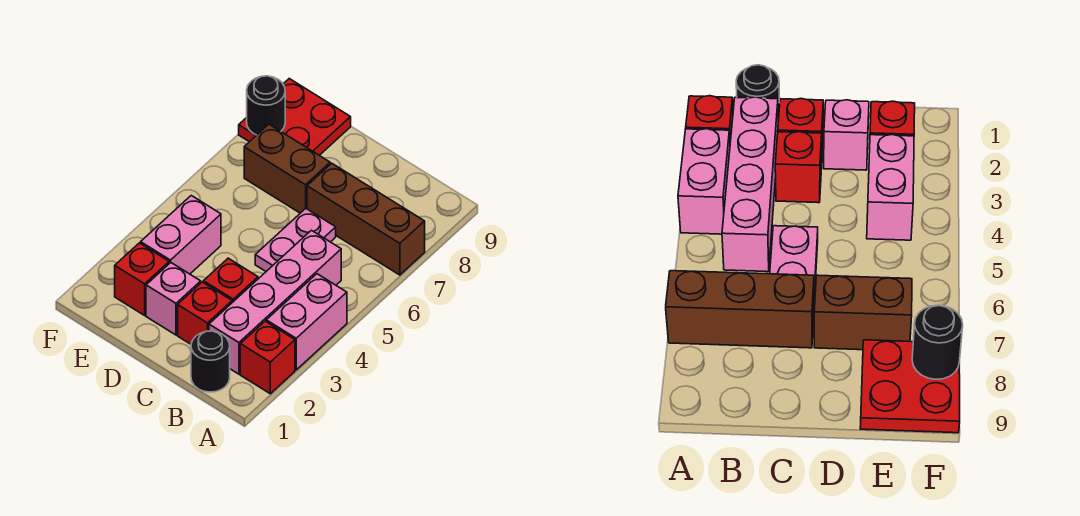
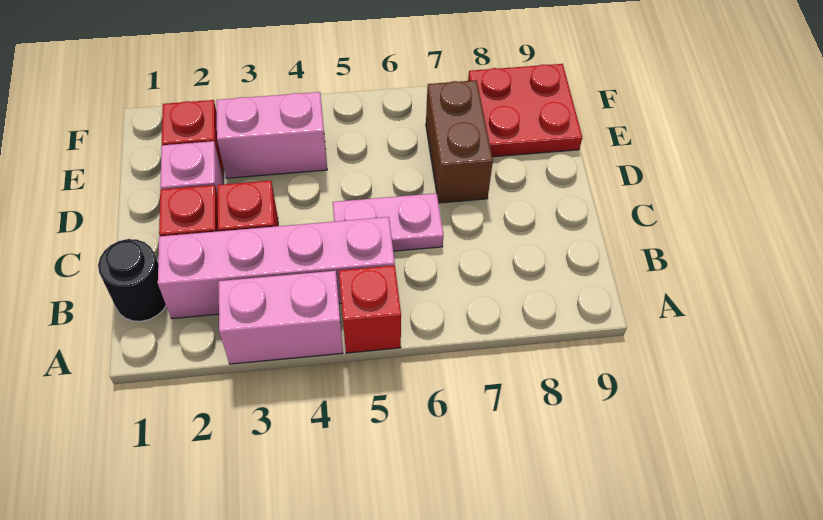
red brick A2 level 1 -> red brick A5 level 1
brown brick A7:C7 level 1 -> none
black round brick F8 level 2 -> none

